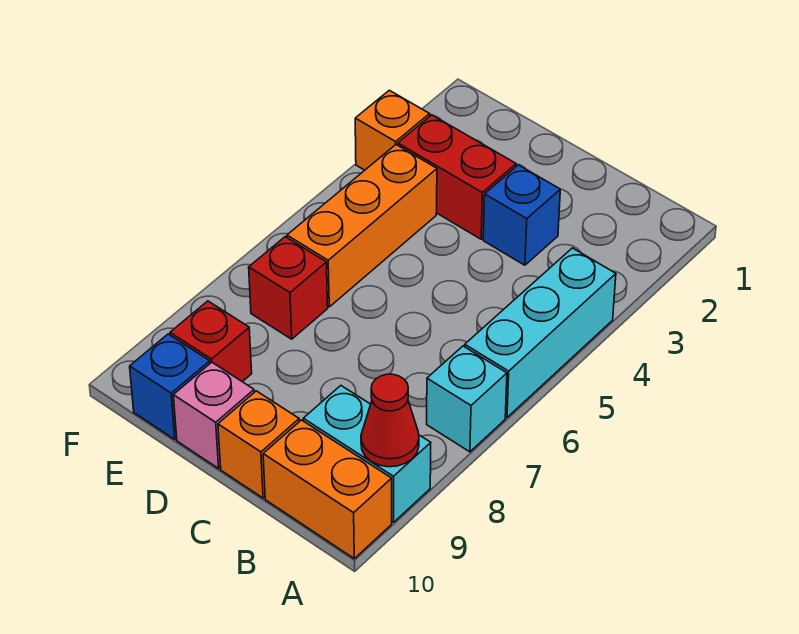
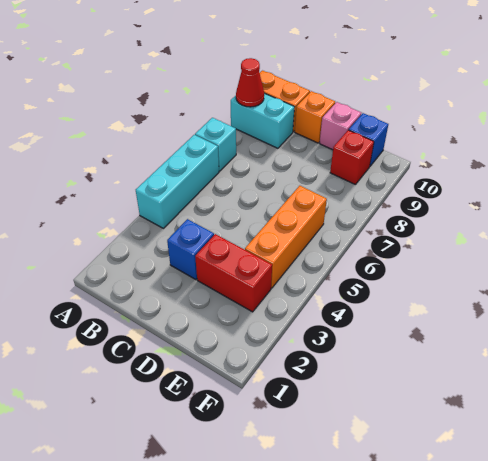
red brick E7 level 1 -> none
orange brick F3 level 1 -> none

